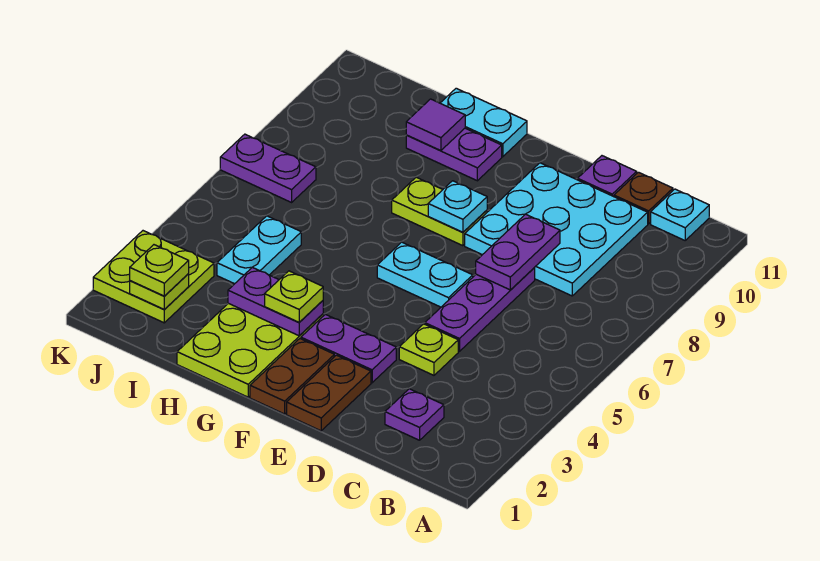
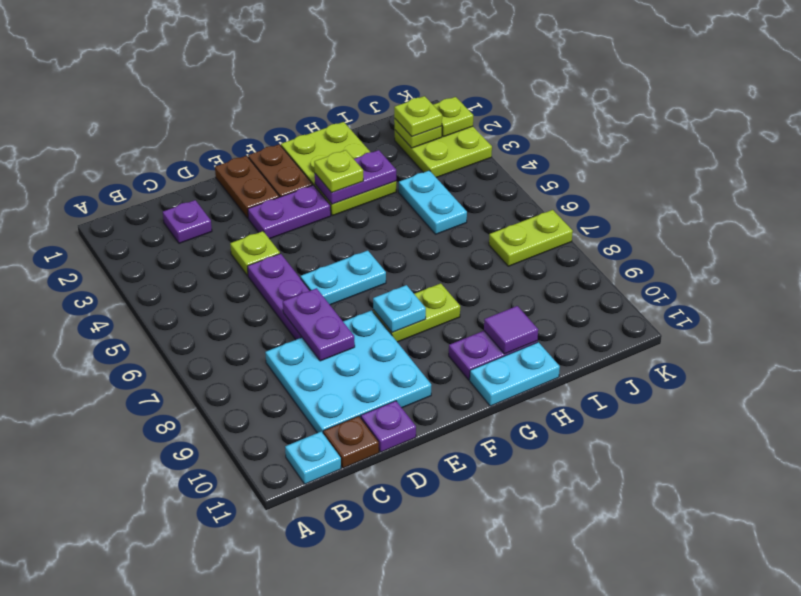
purple plate J7:K7 level 1 -> lime plate J7:K7 level 1
none -> lime plate K2 level 2

